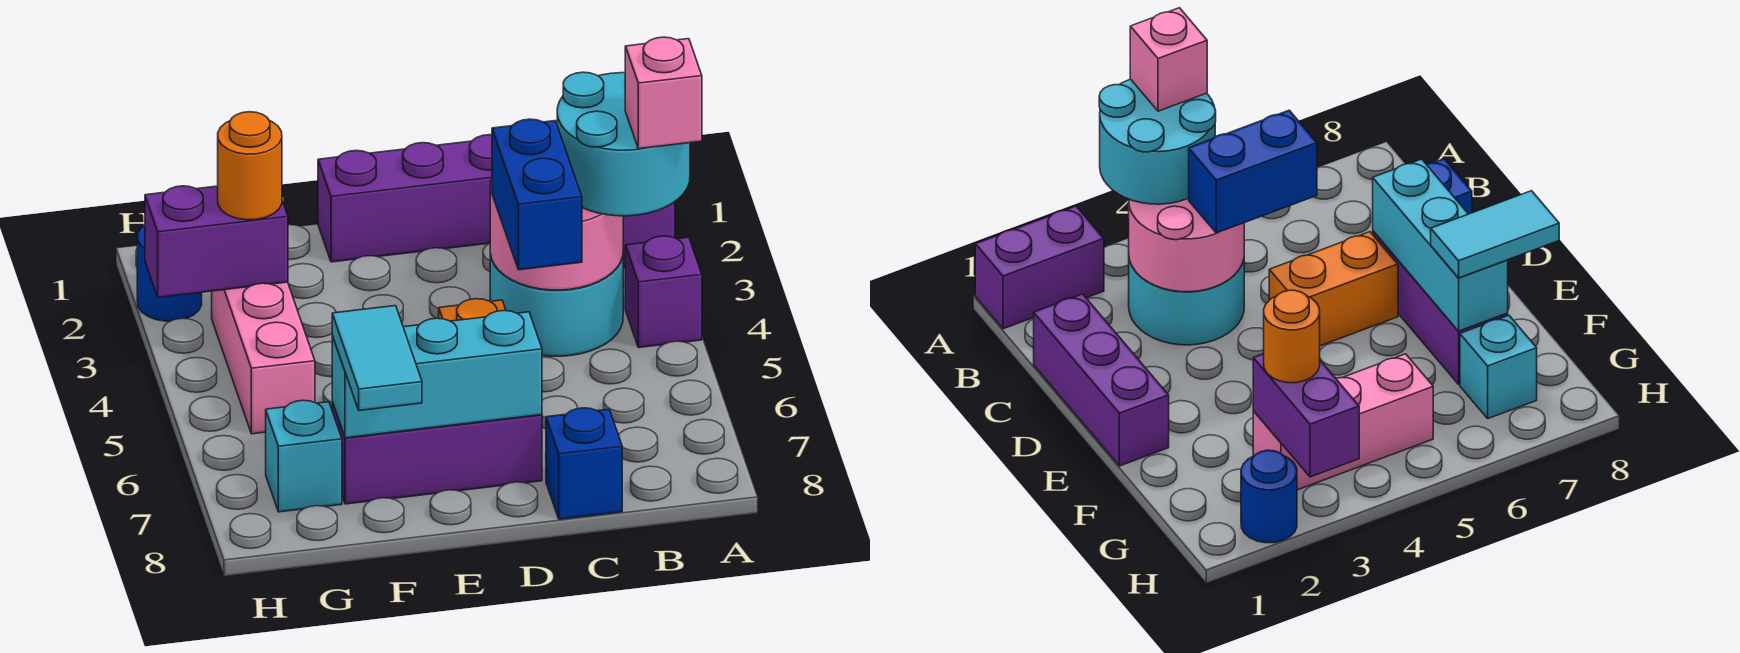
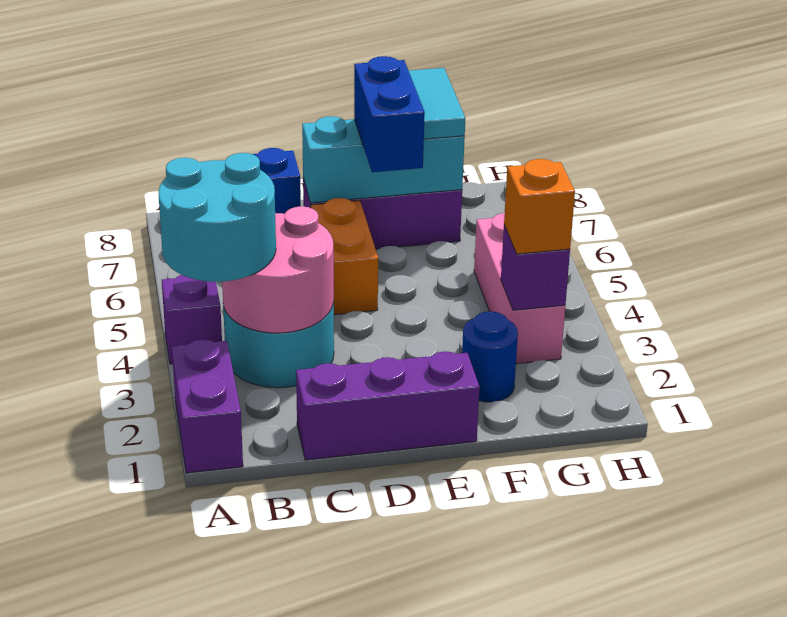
pink brick A4 level 4 -> none
blue brick C4:C5 level 3 -> blue brick E6:E7 level 3
purple brick G3:H3 level 2 -> purple brick G3 level 2
orange round brick G3 level 3 -> orange brick G3 level 3
cyan brick G7 level 1 -> none
blue round brick H2 level 1 -> blue round brick F2 level 1

